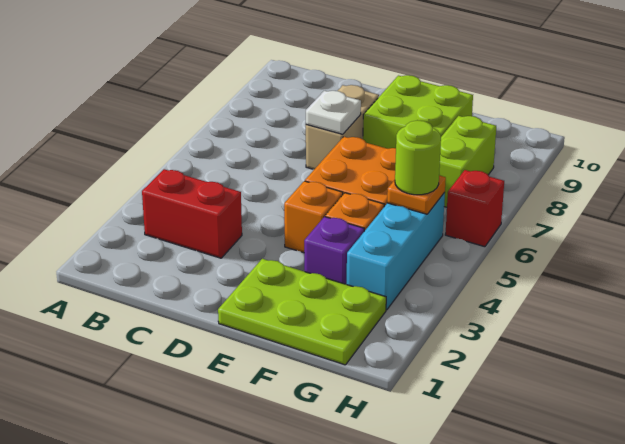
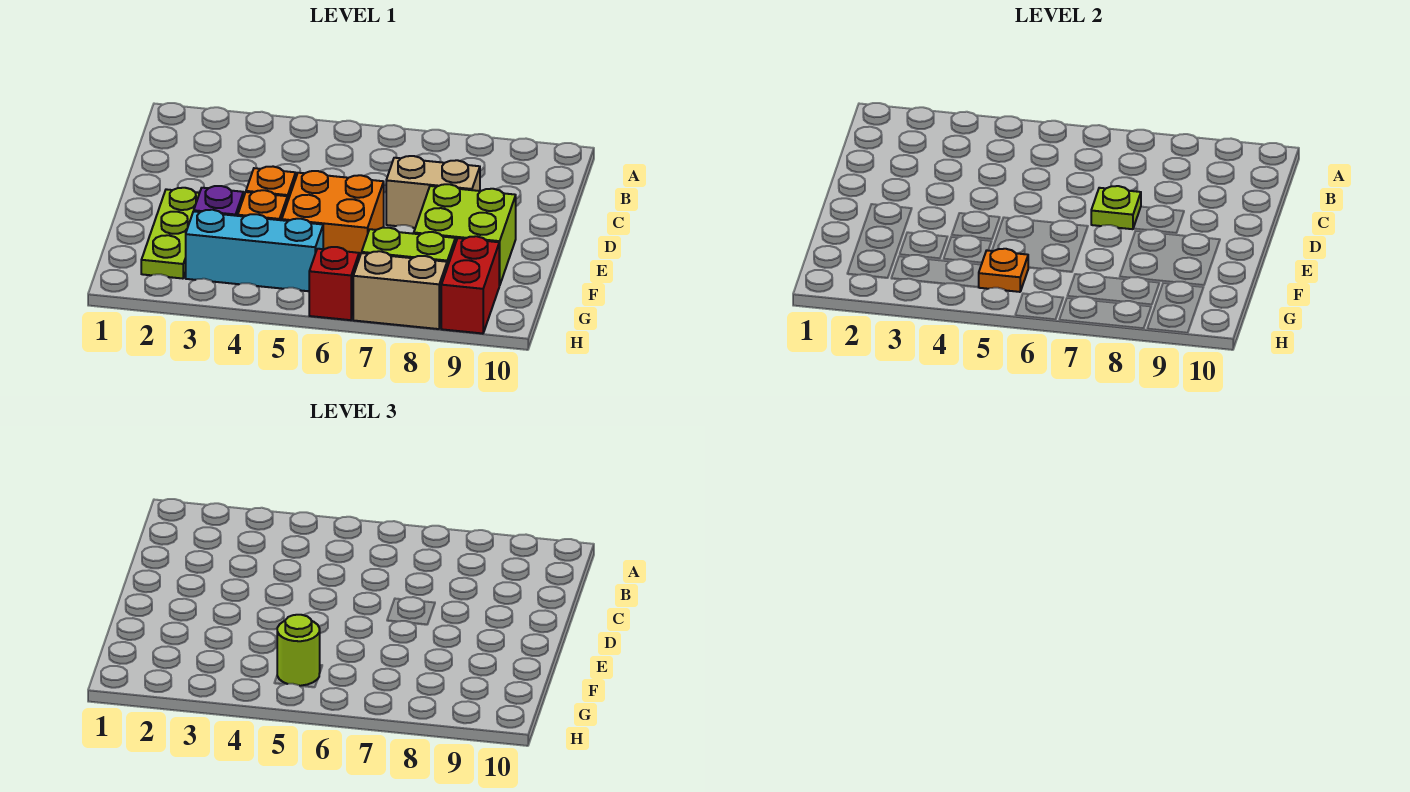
red brick B3:C3 level 1 -> red brick G9:H9 level 1
white plate D7 level 2 -> lime plate D7 level 2
lime plate E1:G2 level 1 -> lime plate E2:G2 level 1
none -> tan brick H7:H8 level 1

